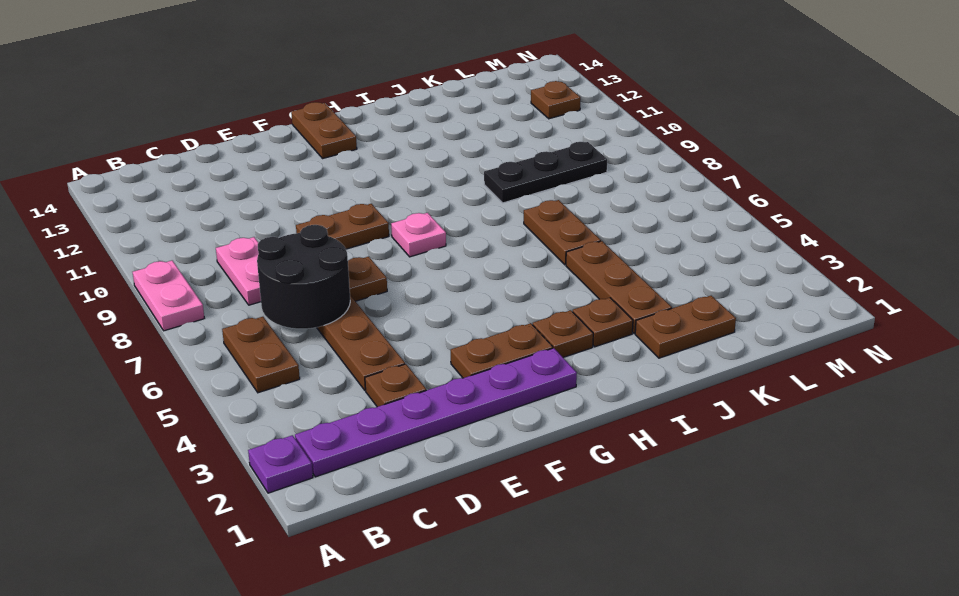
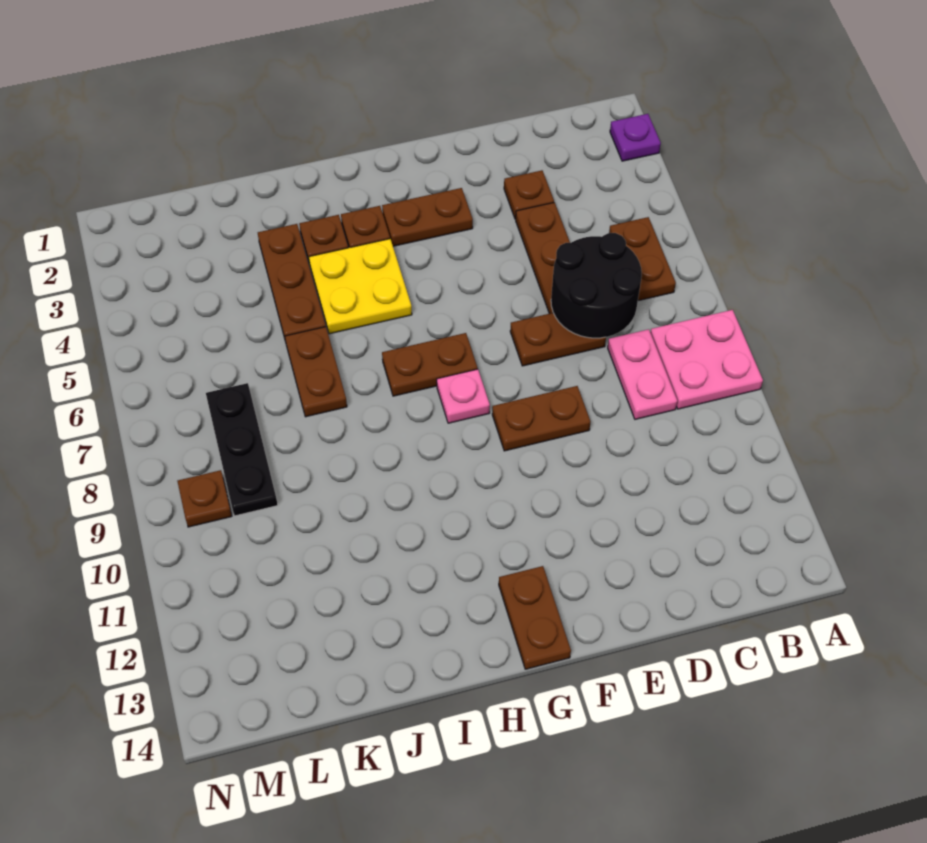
pink plate A8:A9 level 1 -> pink plate A8:B9 level 1
purple plate B2:G2 level 1 -> none
none -> yellow plate H4:I5 level 1
brown plate J2:K2 level 1 -> brown plate G7:H7 level 1
black plate J9:L9 level 1 -> black plate L7:L9 level 1
brown plate M12 level 1 -> brown plate M9 level 1

